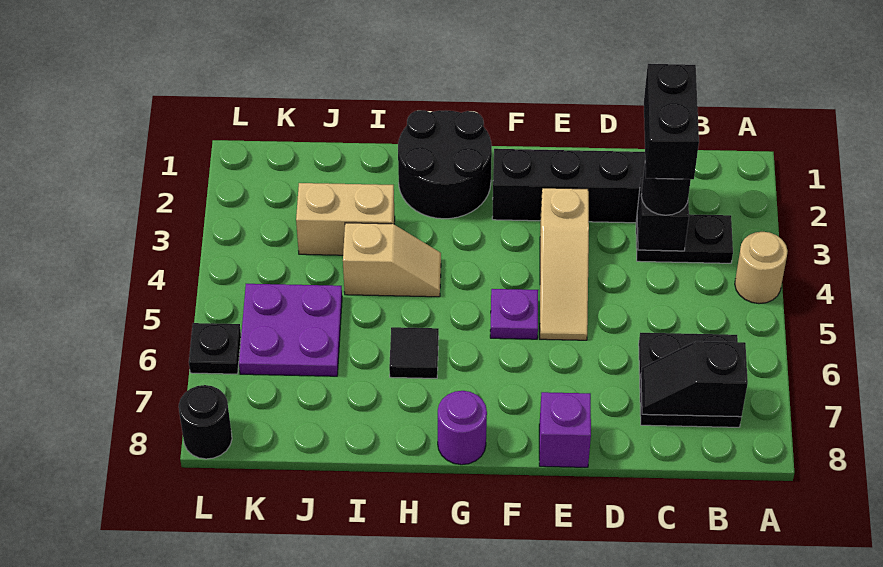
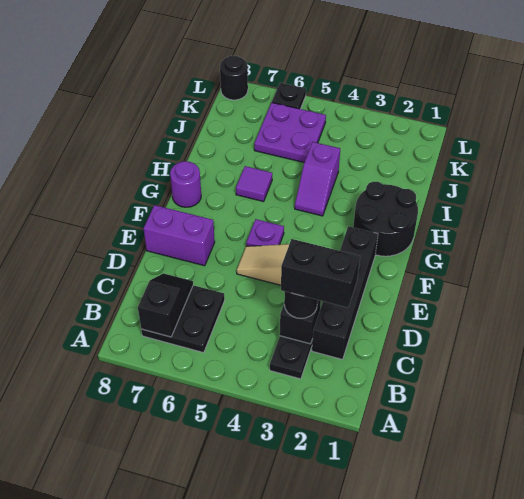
tan round brick A4 level 1 -> none
purple brick E8 level 1 -> purple brick E7:E8 level 1
tan slope H4:I4 level 1 top I -> purple slope H4:I4 level 1 top I
black tile H6 level 1 -> purple tile H6 level 1
tan brick I3:J3 level 1 -> none

